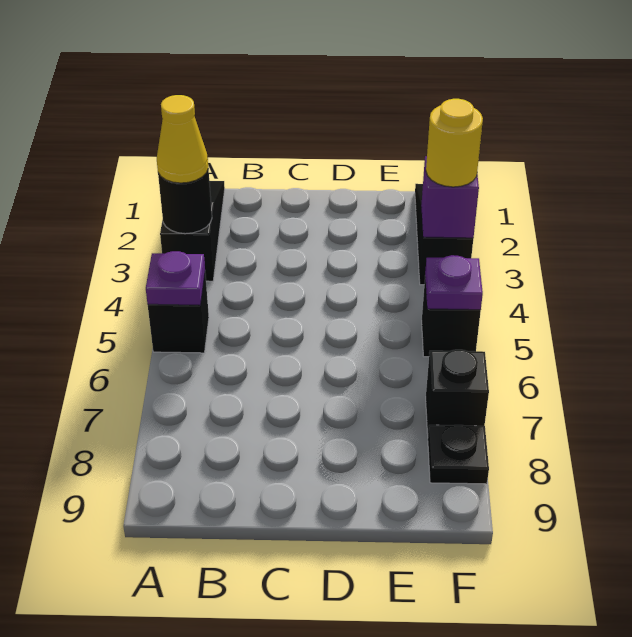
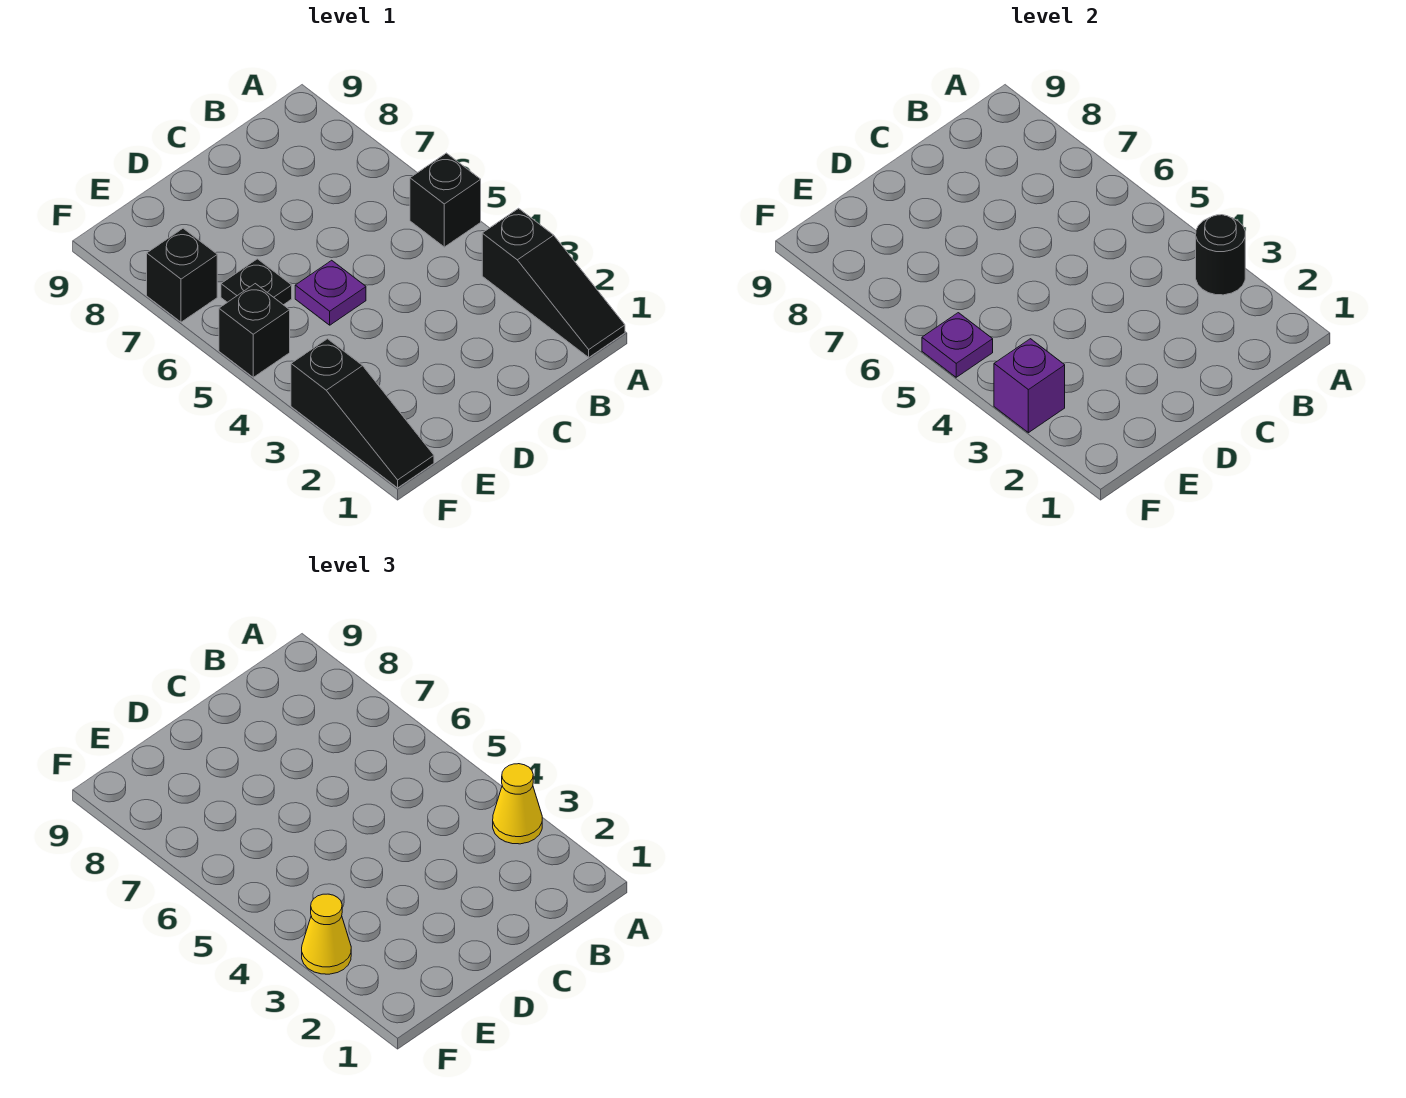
purple plate A5 level 2 -> purple plate D5 level 1
yellow round brick F3 level 3 -> yellow cone F3 level 3
black plate F8 level 1 -> black plate E6 level 1

